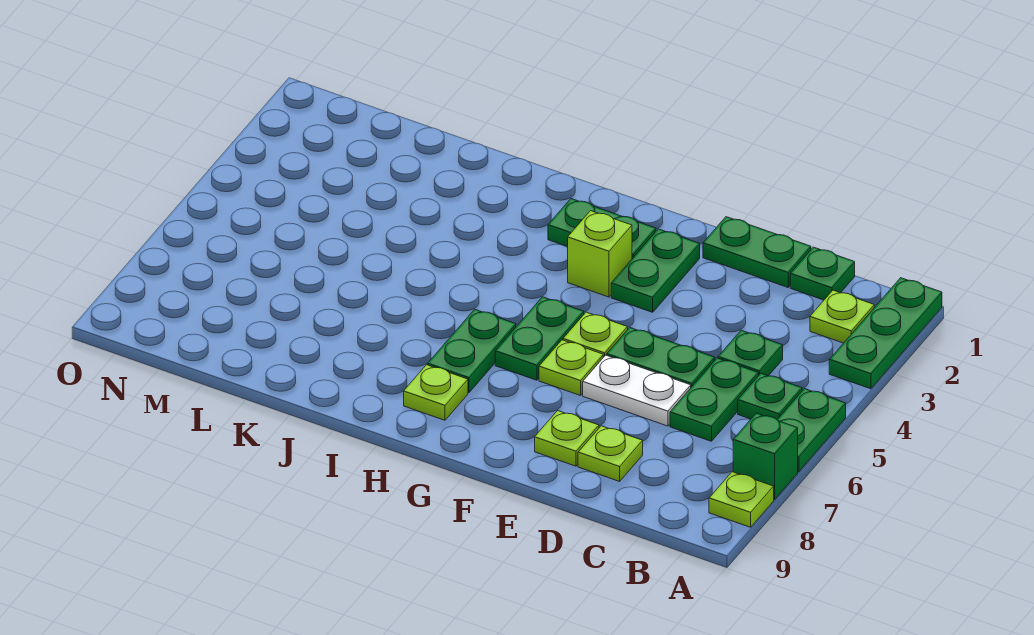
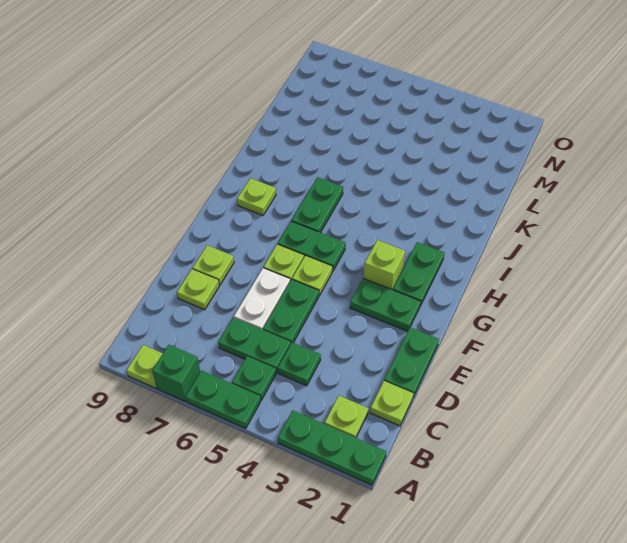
green plate C1 level 1 -> lime plate C1 level 1
green plate H6:H7 level 1 -> green plate H6:I6 level 1

